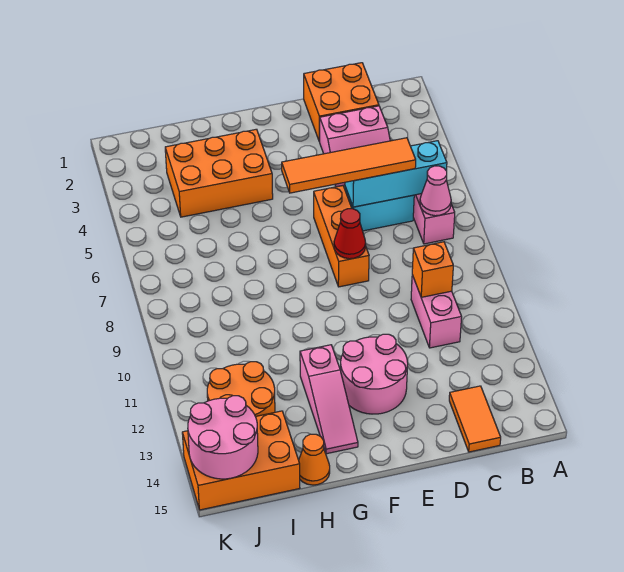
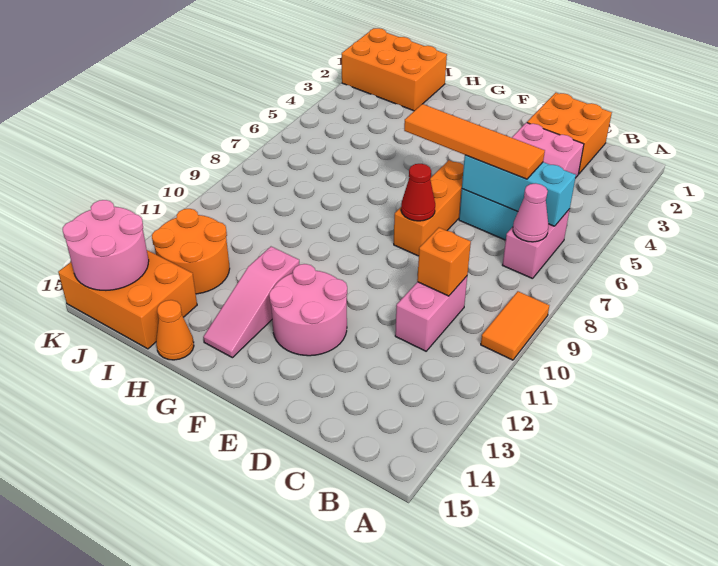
orange tile C14:C15 level 1 -> orange tile A9:A10 level 1
orange brick G3:I4 level 1 -> orange brick I1:K2 level 1

